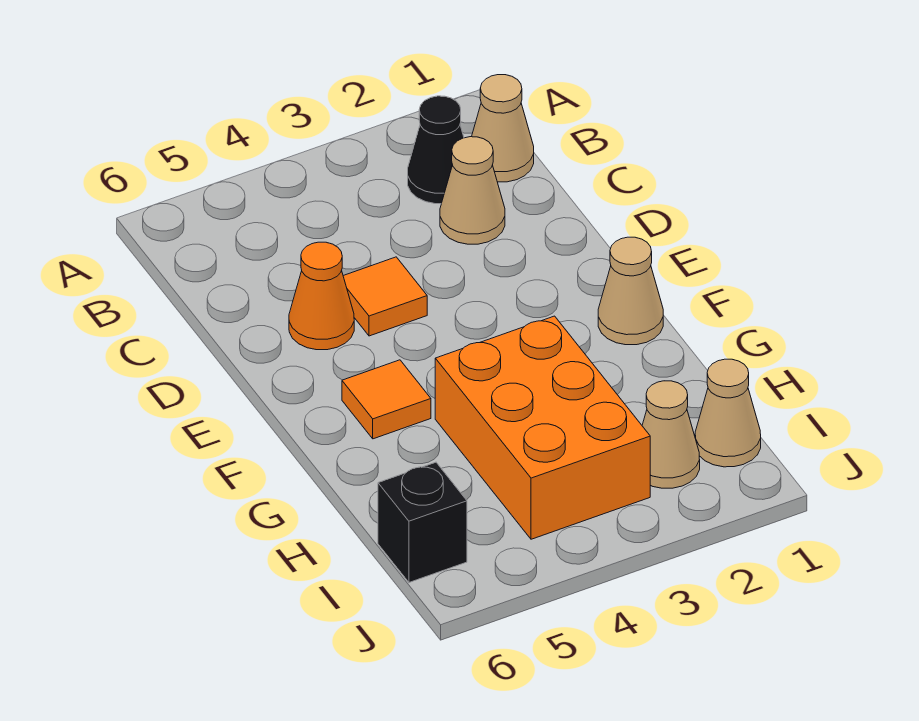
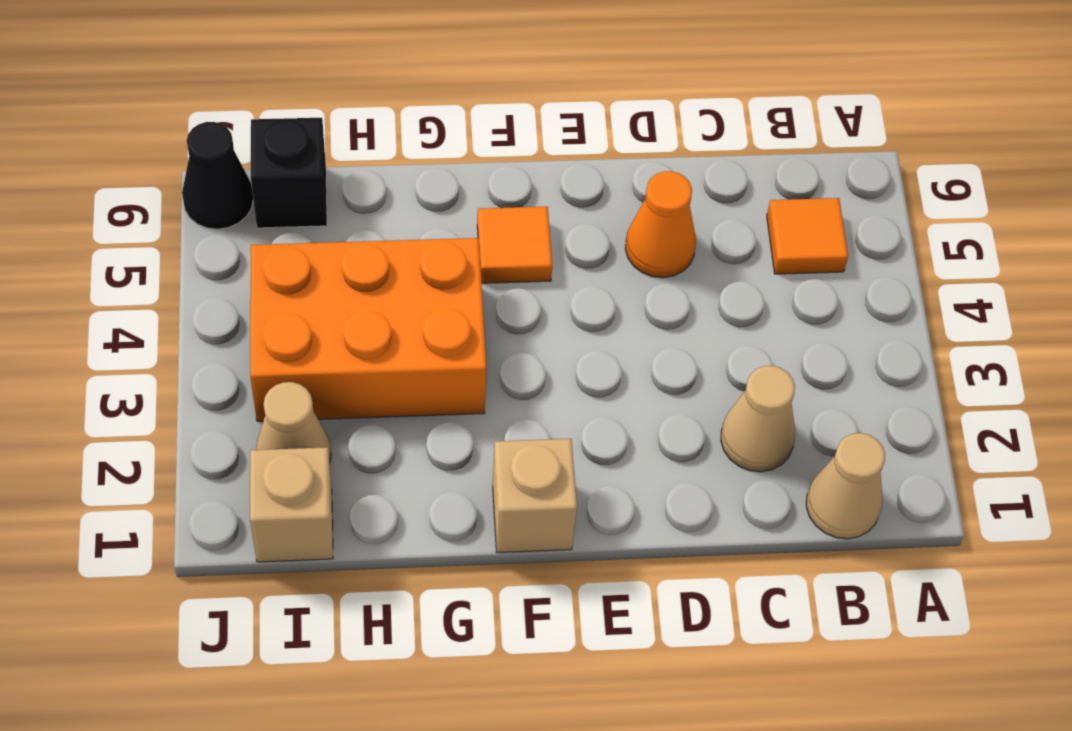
black cone B2 level 1 -> black cone J6 level 1
orange tile D4 level 1 -> orange tile B5 level 1
tan cone F1 level 1 -> tan brick F1 level 1
tan cone I1 level 1 -> tan brick I1 level 1

